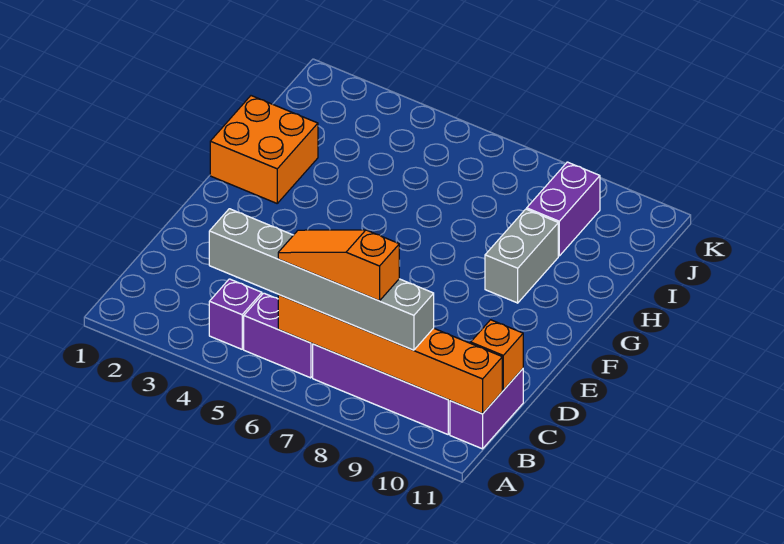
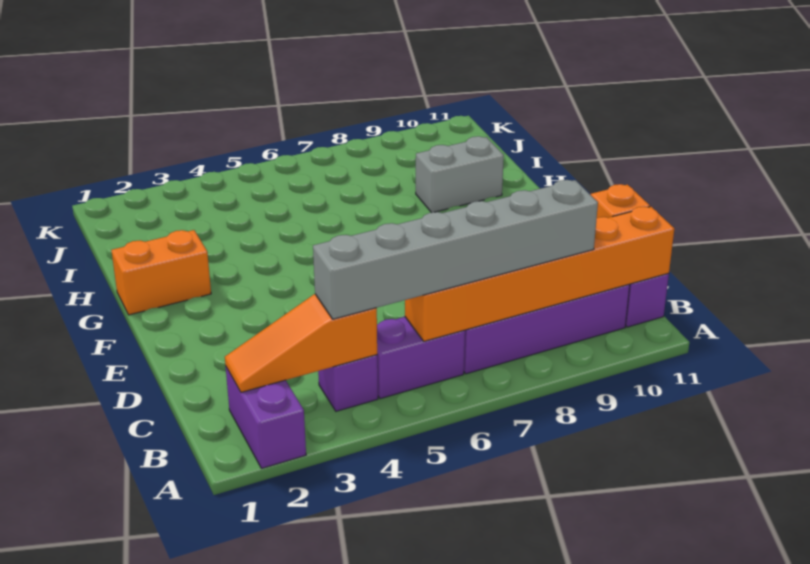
orange slope B6:B8 level 4 top 8 -> orange slope B2:B4 level 2 top 4
orange brick G1:H2 level 1 -> orange brick G1:G2 level 1
grey brick G9:H9 level 1 -> grey brick H9:H10 level 1
purple brick I9:J9 level 1 -> purple brick A2:B2 level 1

